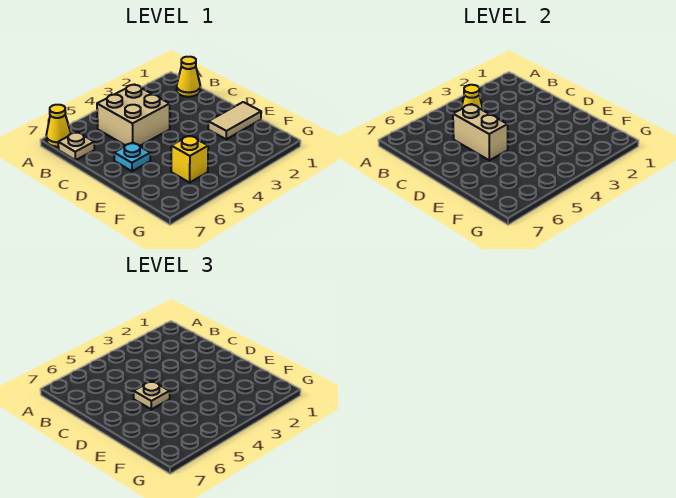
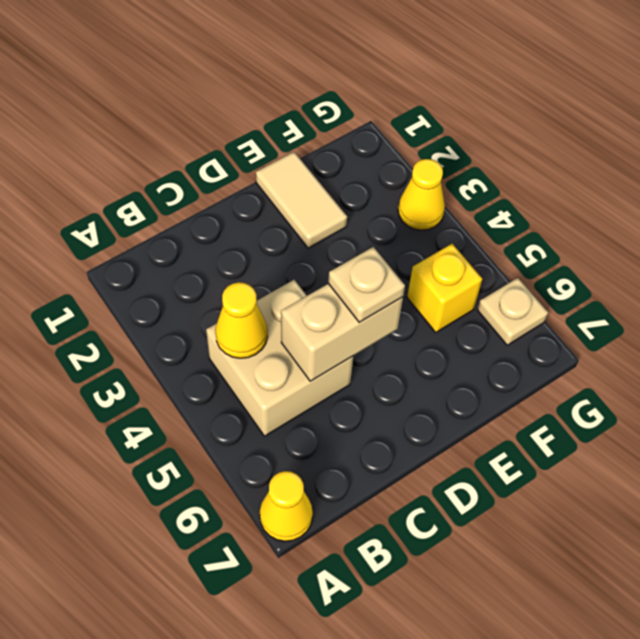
yellow cone B1 level 1 -> yellow cone G3 level 1
tan plate B7 level 1 -> tan plate G6 level 1
cyan plate D6 level 1 -> none

